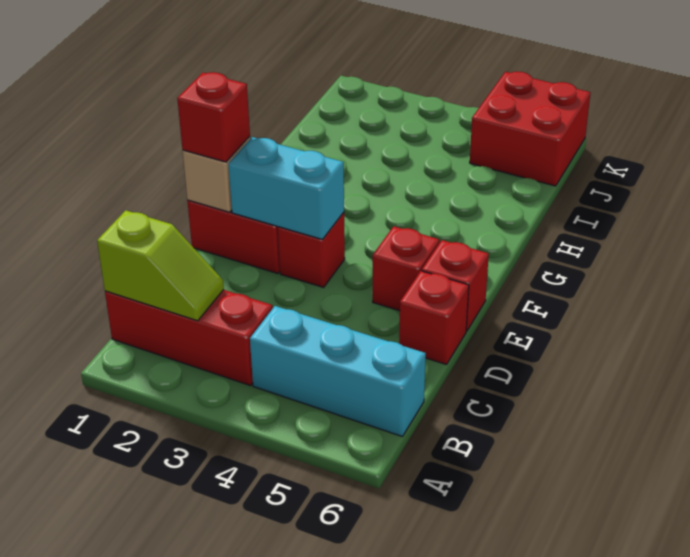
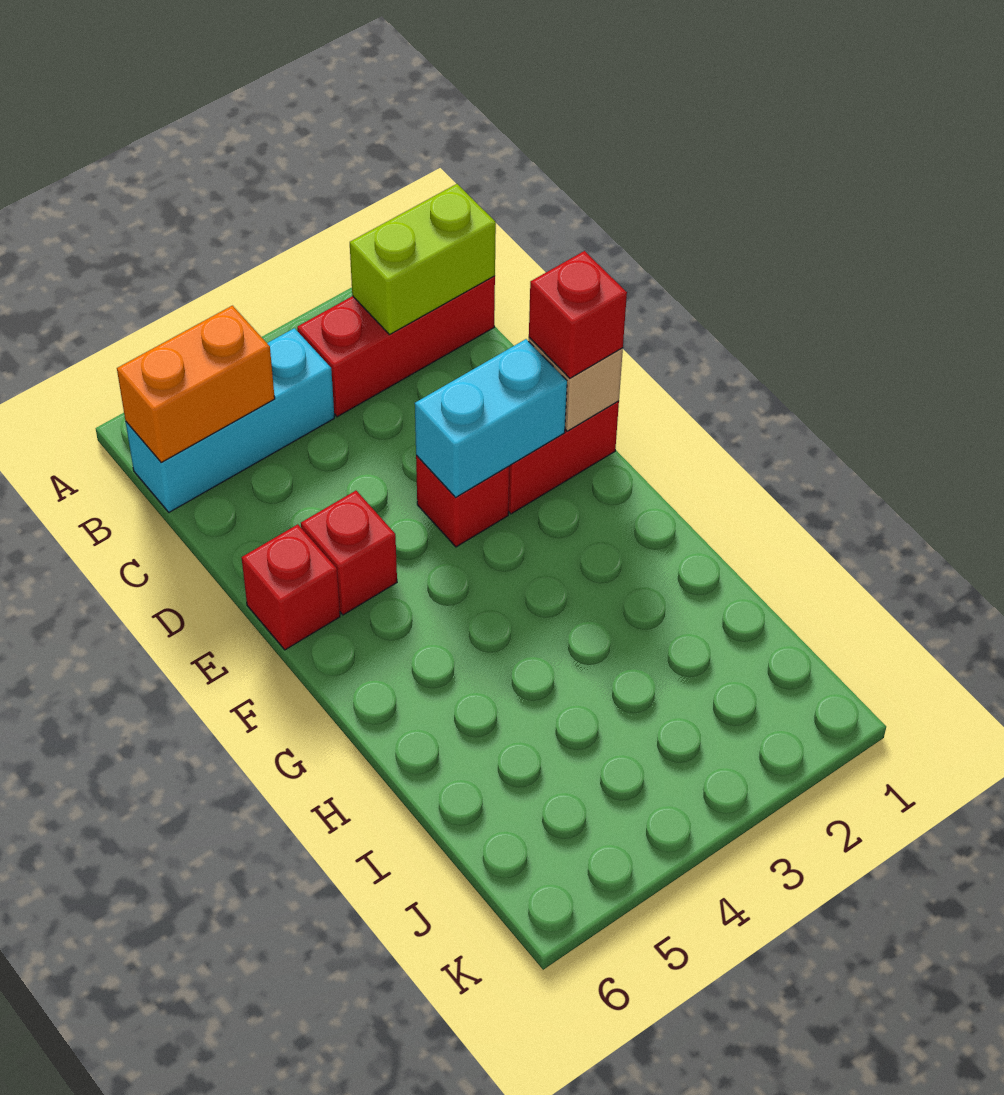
lime slope B1:B2 level 2 top 1 -> lime brick B1:B2 level 2
none -> orange brick B5:B6 level 2
red brick D6 level 1 -> none
red brick J5:K6 level 1 -> none

